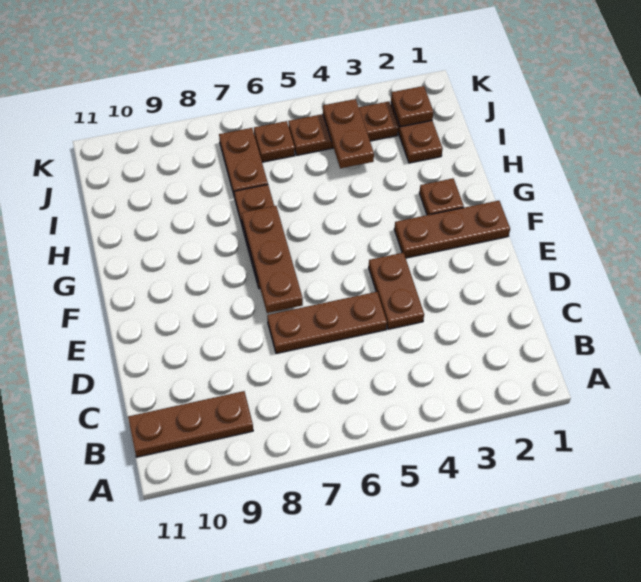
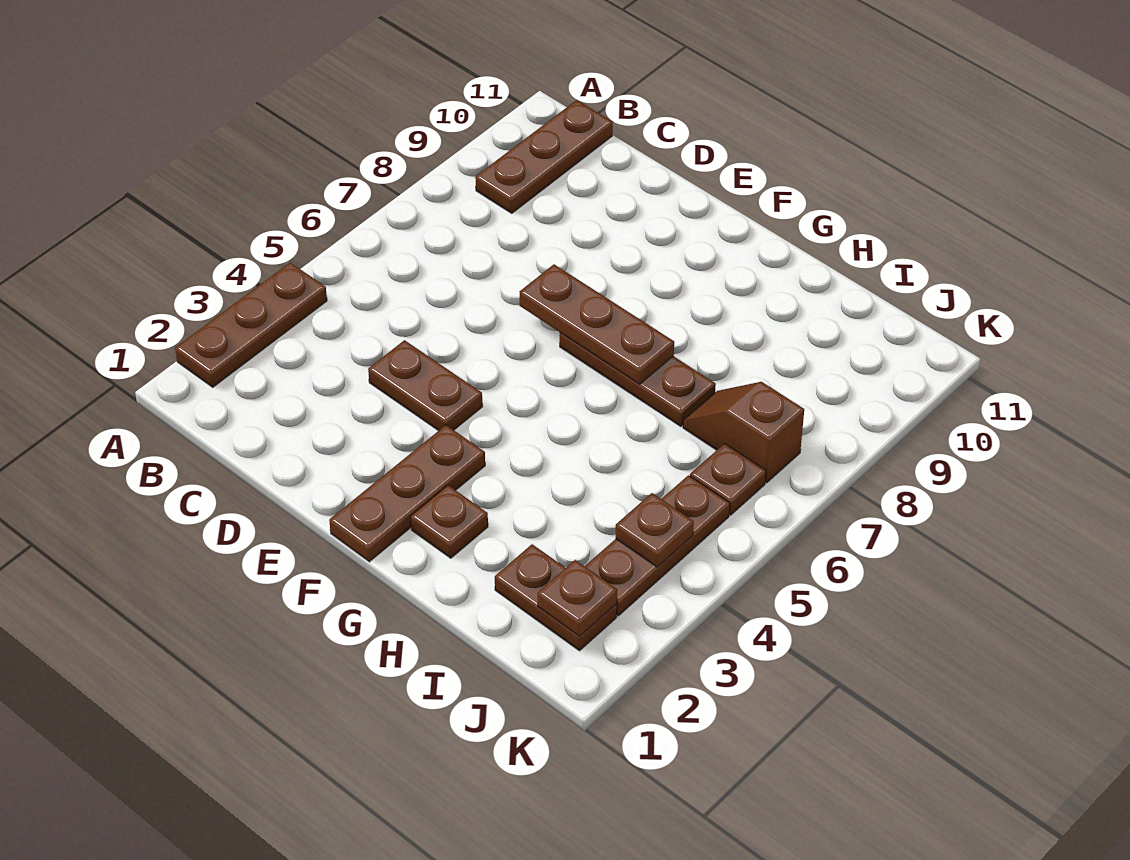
brown plate D5:D7 level 1 -> brown plate A2:A4 level 1
brown plate I4:J4 level 2 -> brown plate J4 level 2
brown plate I7:J7 level 1 -> brown slope I7:J7 level 1 top J

